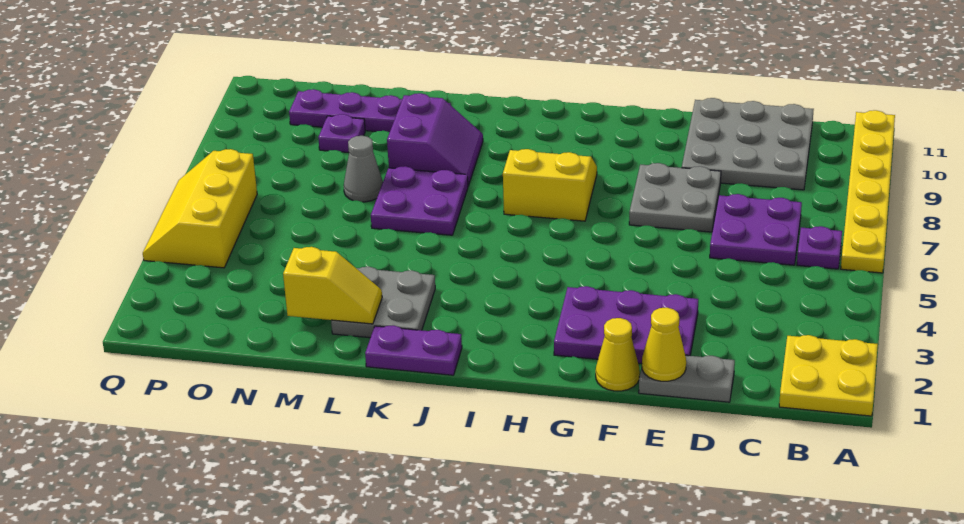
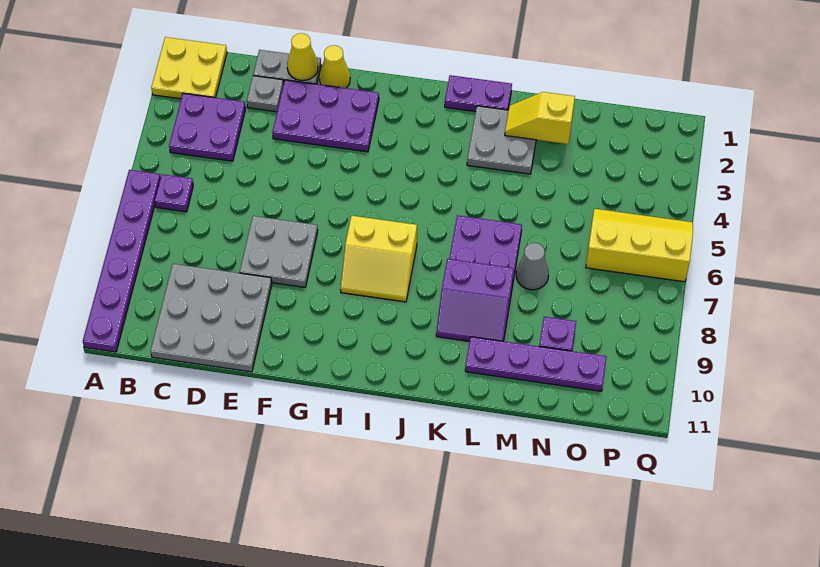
yellow plate A6:A11 level 1 -> purple plate A6:A11 level 1
purple plate C6:D7 level 1 -> purple plate B3:C4 level 1
none -> grey plate D2 level 1
purple slope K8:L9 level 1 top L -> purple slope K8:L9 level 1 top 8
yellow slope P4:Q6 level 1 top P -> yellow slope O5:Q6 level 1 top 6

